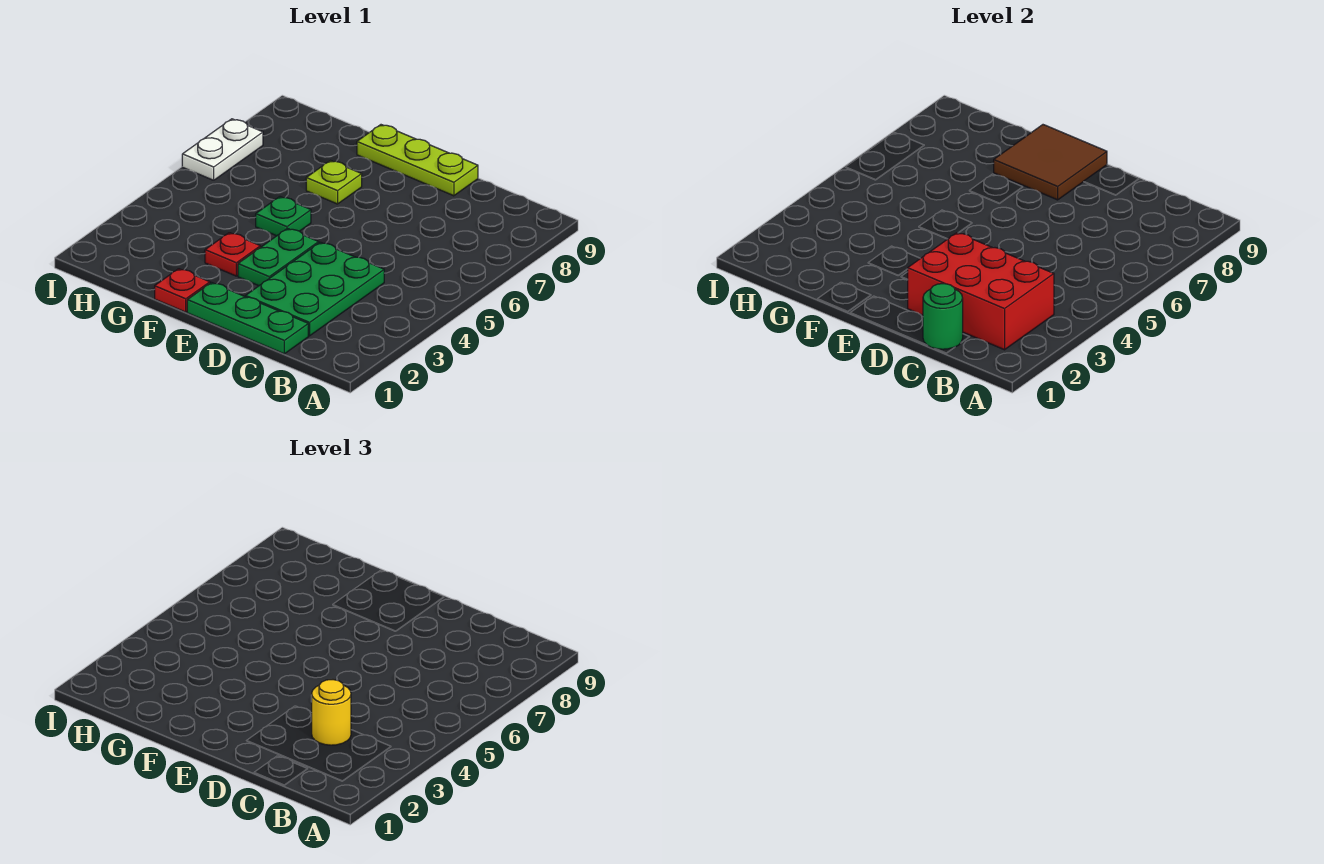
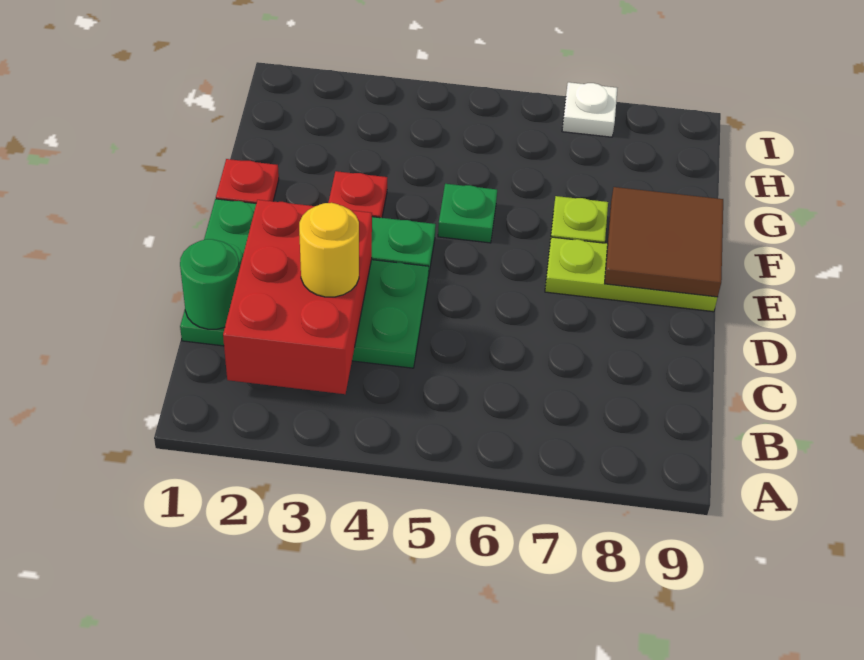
lime plate D9:F9 level 1 -> lime plate E7:E9 level 1
white plate I6:I7 level 1 -> white plate I7 level 1

